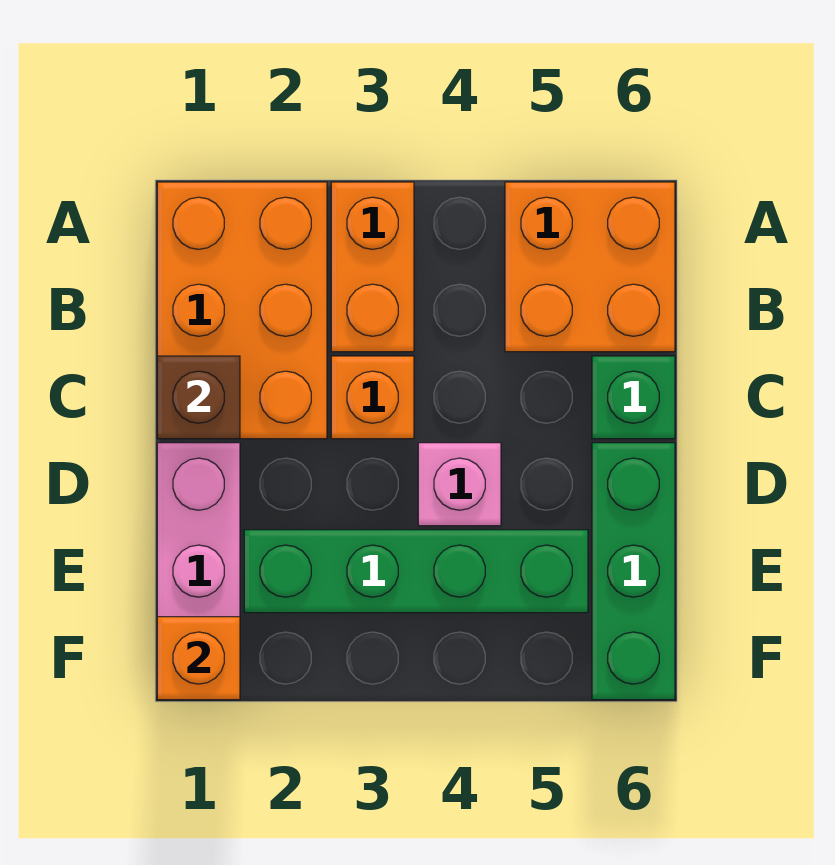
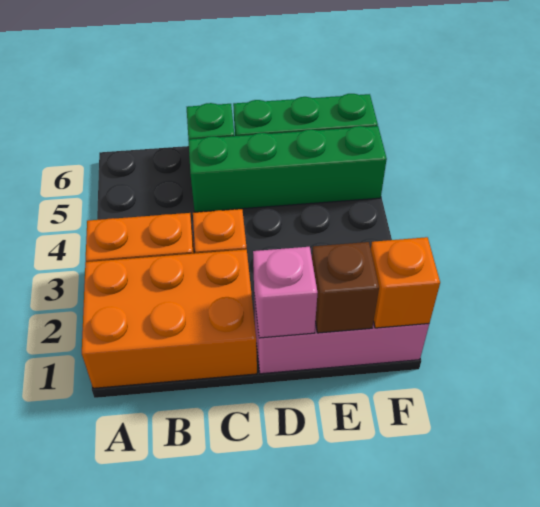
orange brick A5:B6 level 1 -> none
brown brick C1 level 2 -> brown brick E1 level 2
pink brick D4 level 1 -> pink brick D1 level 2
green brick E2:E5 level 1 -> green brick C5:F5 level 1

